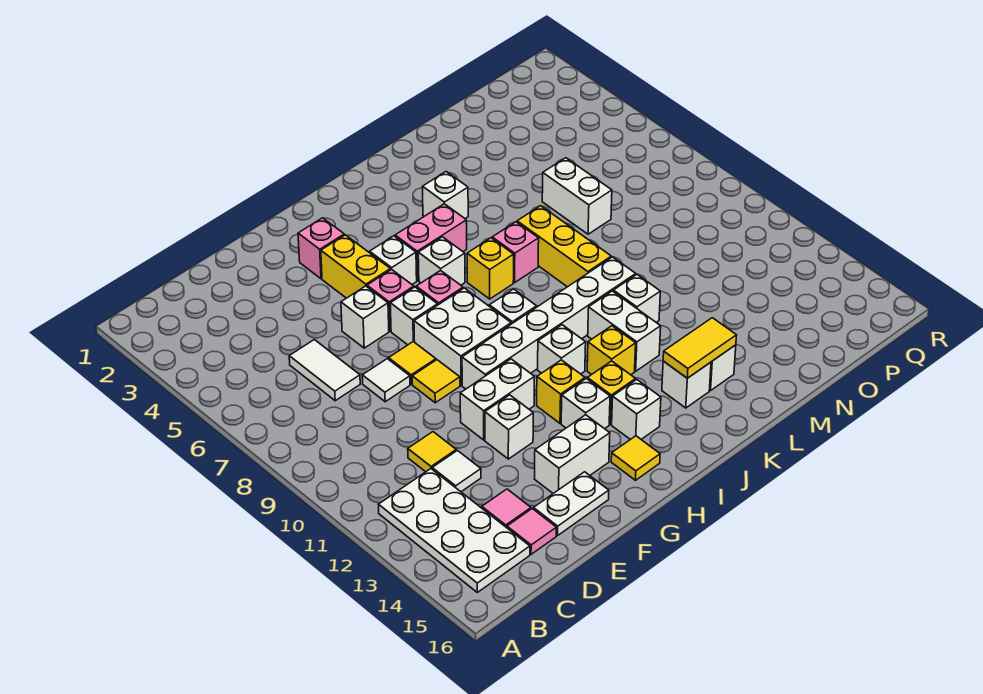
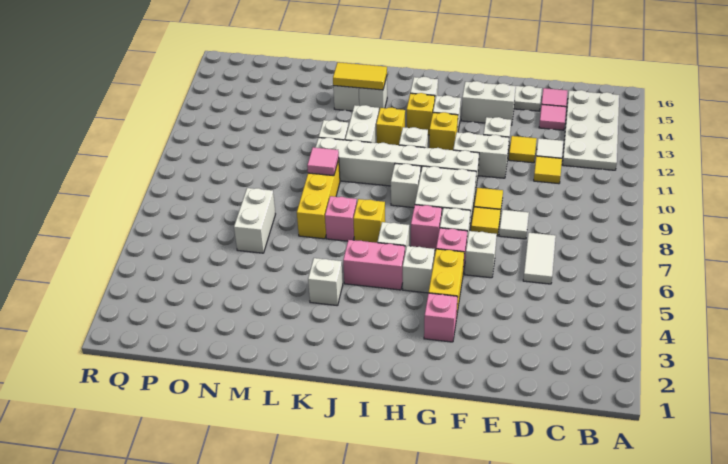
yellow tile H15 level 1 -> yellow tile E12 level 1
none -> pink tile L9 level 2

